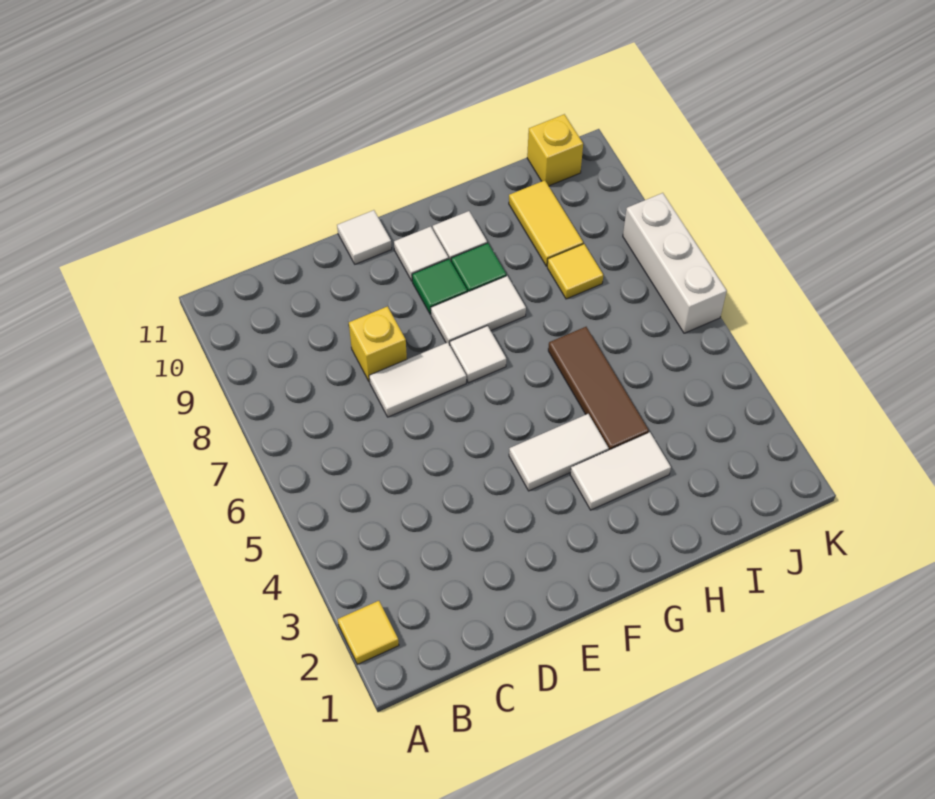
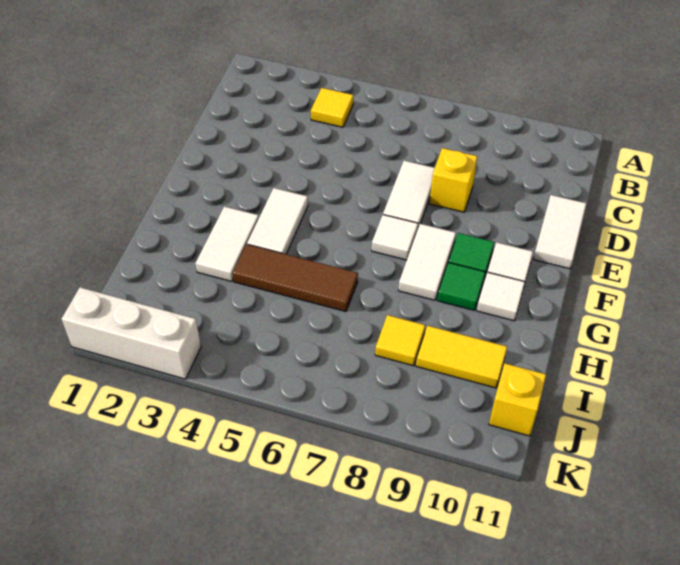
yellow tile A2 level 1 -> yellow tile B4 level 1
white tile E11 level 1 -> white tile D11:E11 level 1
white brick K6:K8 level 1 -> white brick K1:K3 level 1

